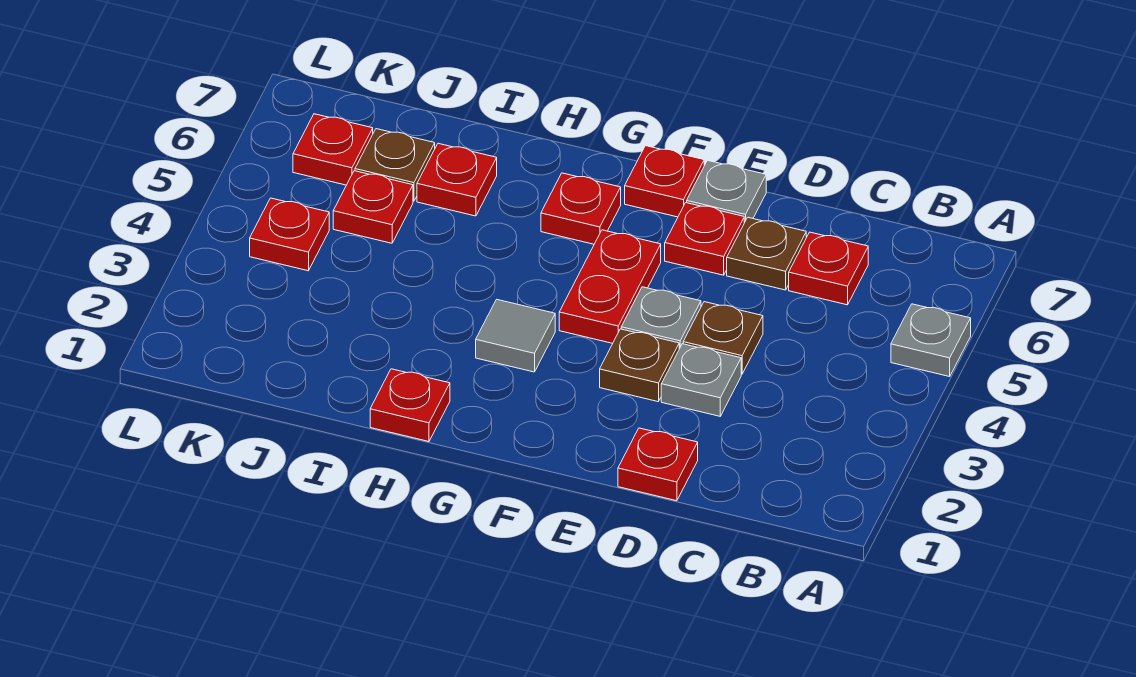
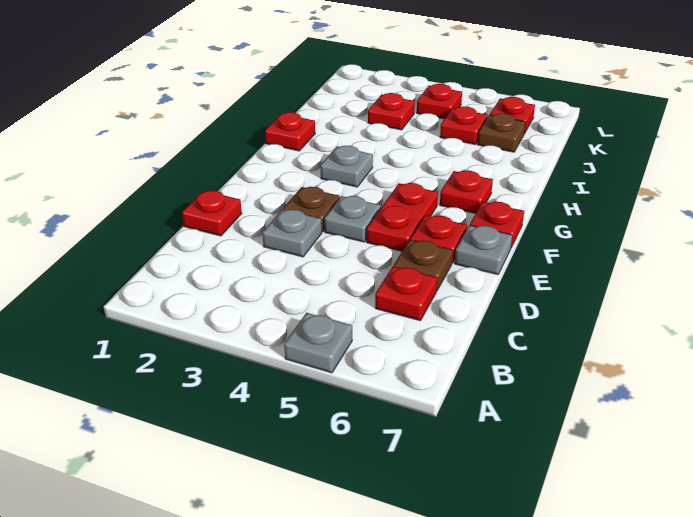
brown plate D4 level 1 -> none
red plate F4:F5 level 1 -> red plate E5:F5 level 1
grey tile G3 level 1 -> grey plate G3 level 1
red plate I6 level 1 -> red plate J3 level 1

